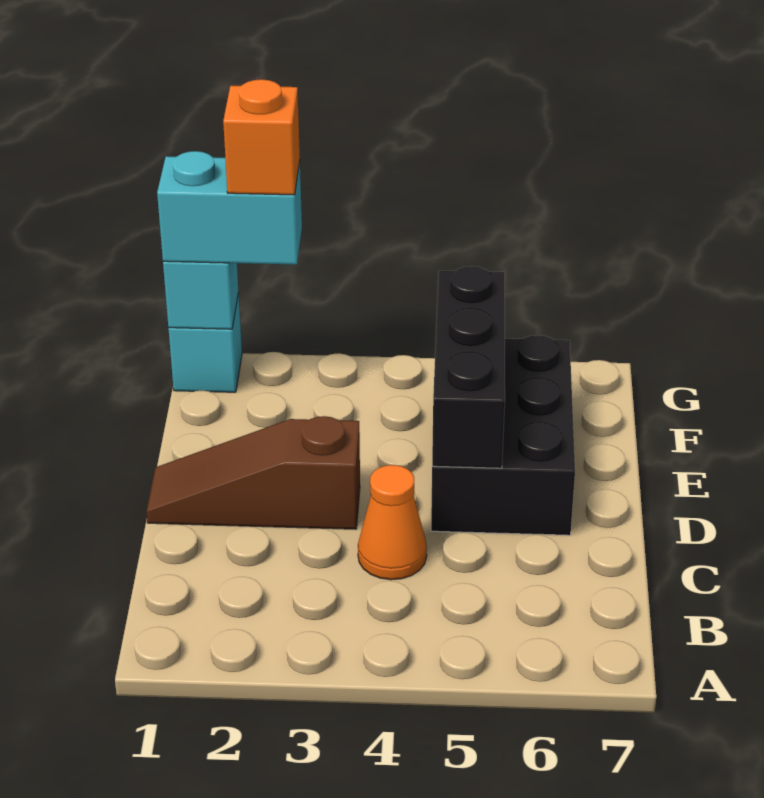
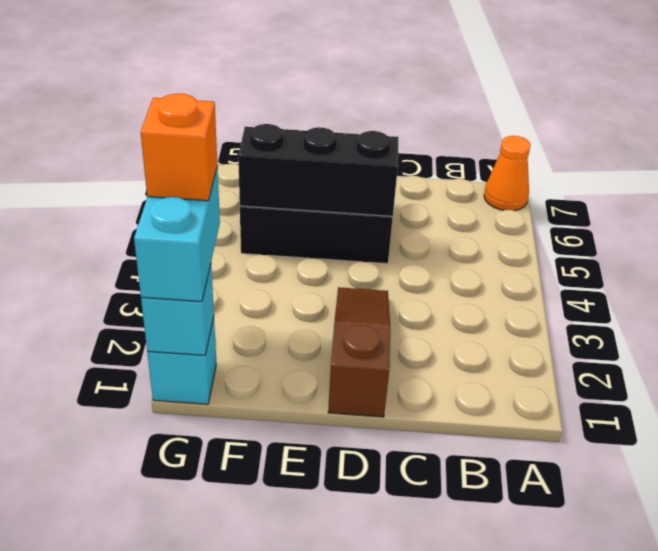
orange cone C4 level 1 -> orange cone A7 level 1
brown slope D1:D3 level 1 top 3 -> brown slope D1:D3 level 1 top 1

